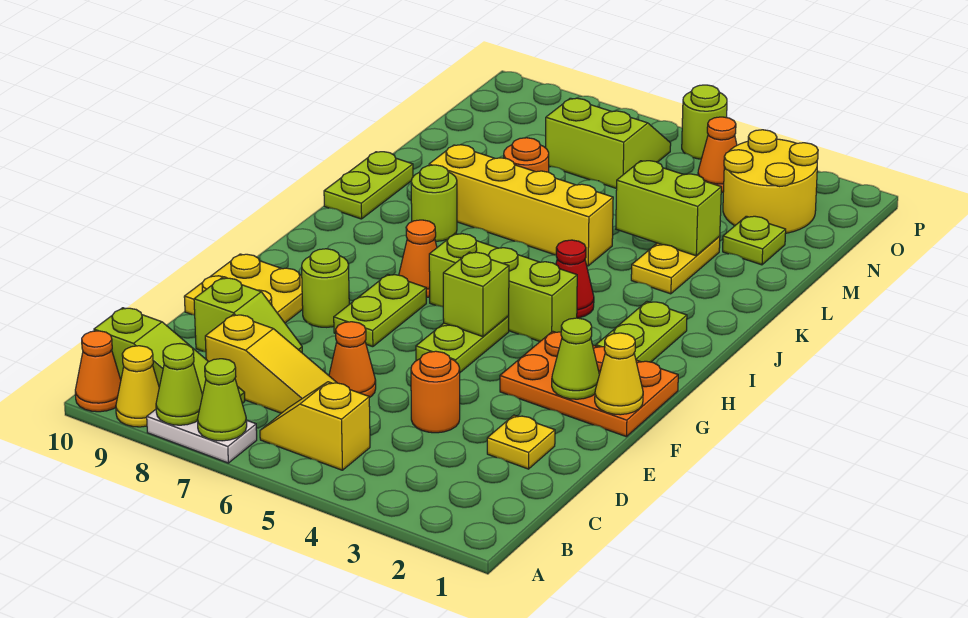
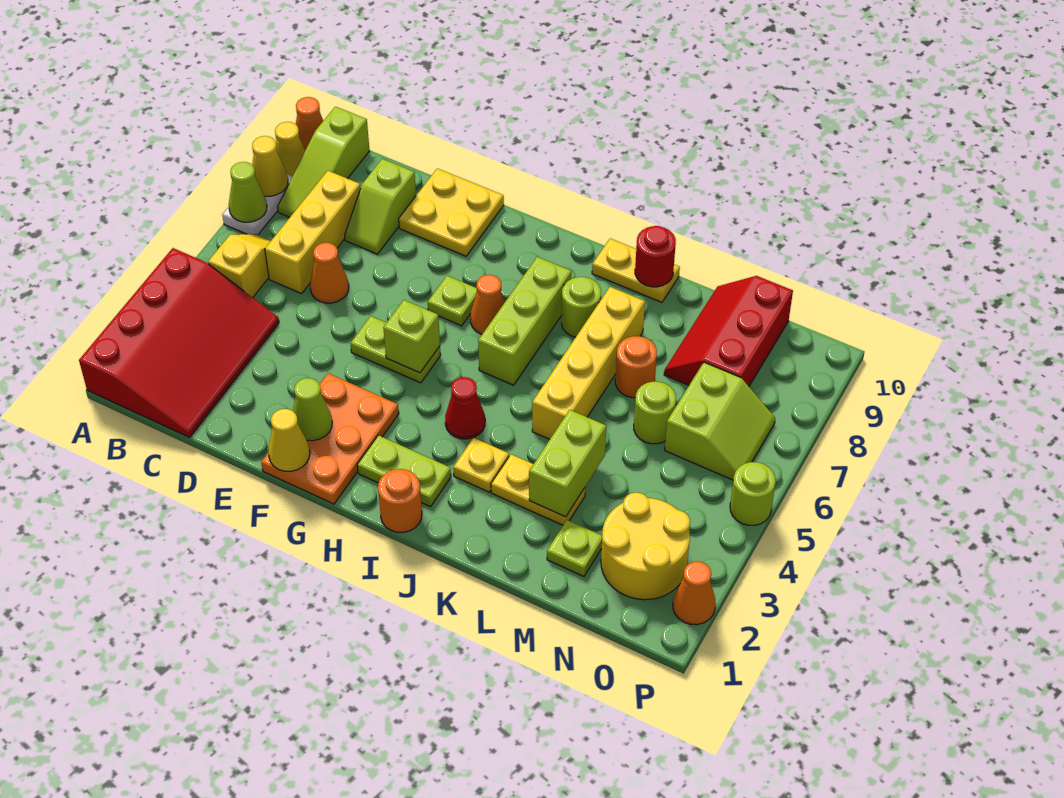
none -> red slope A1:C4 level 1 top A
lime cone A8 level 2 -> yellow cone A8 level 2
yellow slope C6:C8 level 1 top 8 -> yellow brick C6:C8 level 1
yellow plate D2 level 1 -> yellow plate J3 level 1
orange round brick D4 level 1 -> orange round brick I1 level 1
lime plate F7:G7 level 1 -> lime plate G7 level 1
lime round brick F8 level 1 -> lime round brick M6 level 1
lime brick H4:H6 level 1 -> lime brick I6:I8 level 1
lime plate J10:K10 level 1 -> yellow plate J10:K10 level 1
none -> red round brick K10 level 2
none -> red slope M8:N10 level 1 top N
orange cone O4 level 1 -> orange cone P2 level 1

